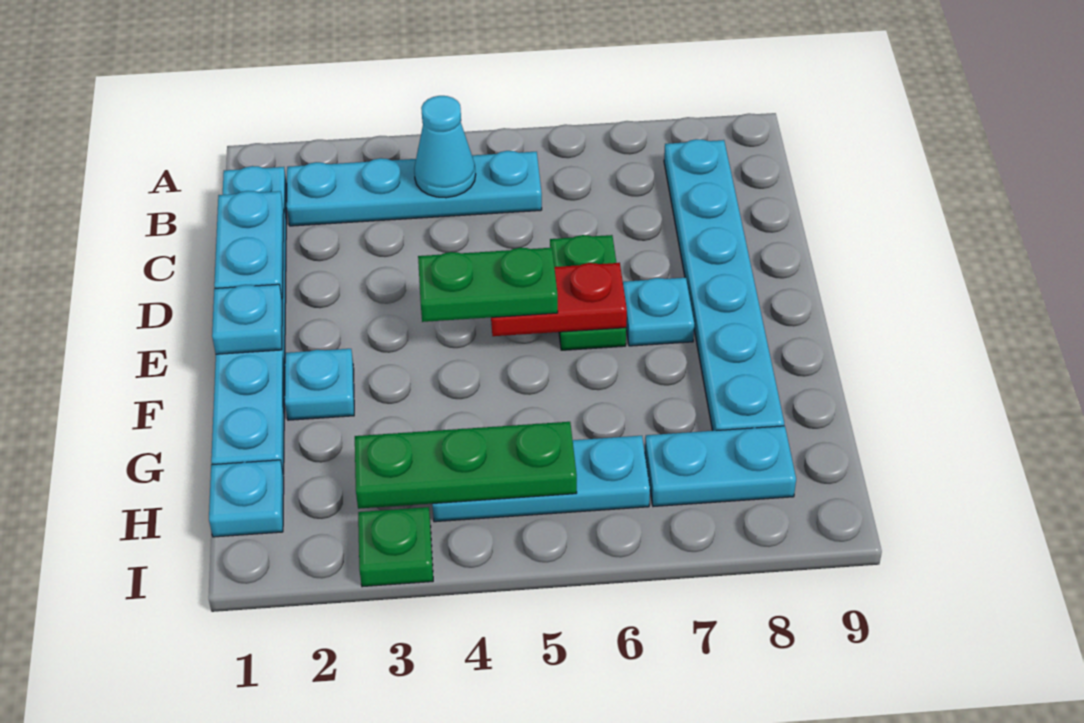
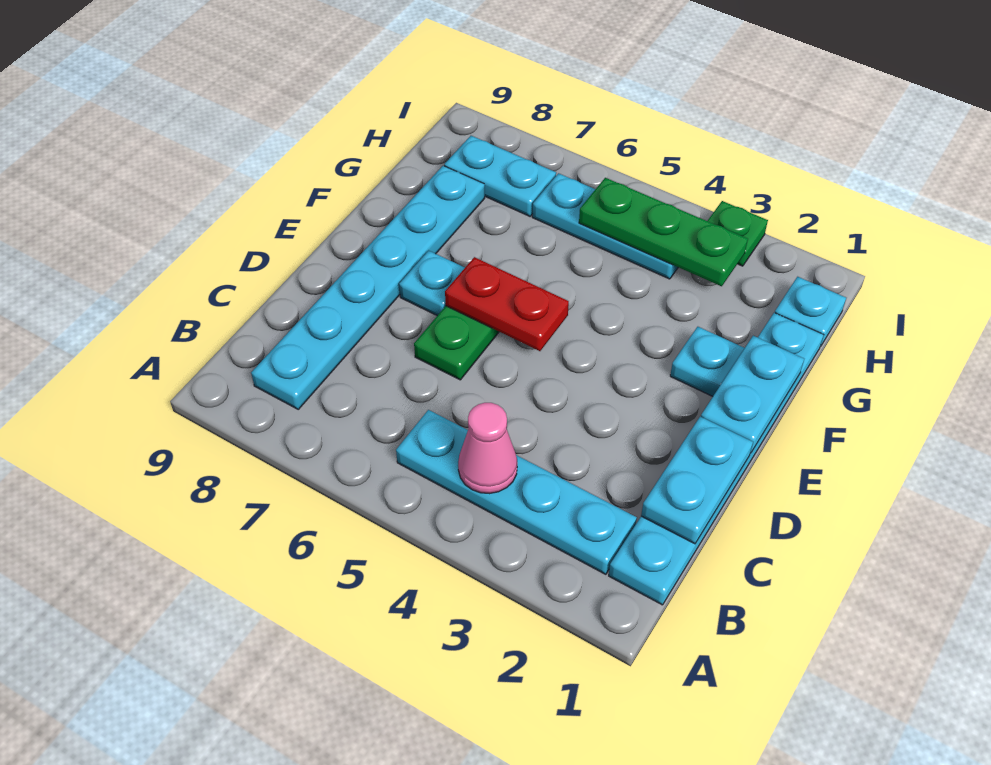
cyan cone B4 level 2 -> pink cone B4 level 2
cyan plate E1 level 2 -> cyan plate E1:F1 level 2
green plate E4:E5 level 3 -> none

